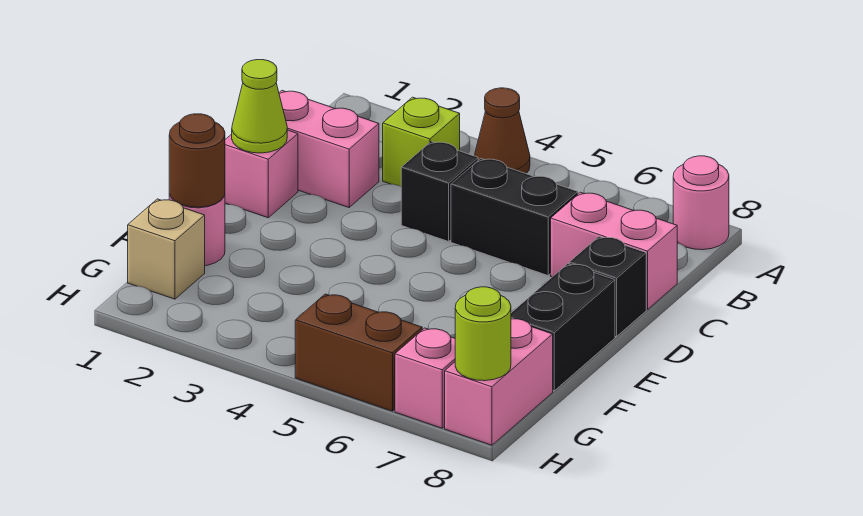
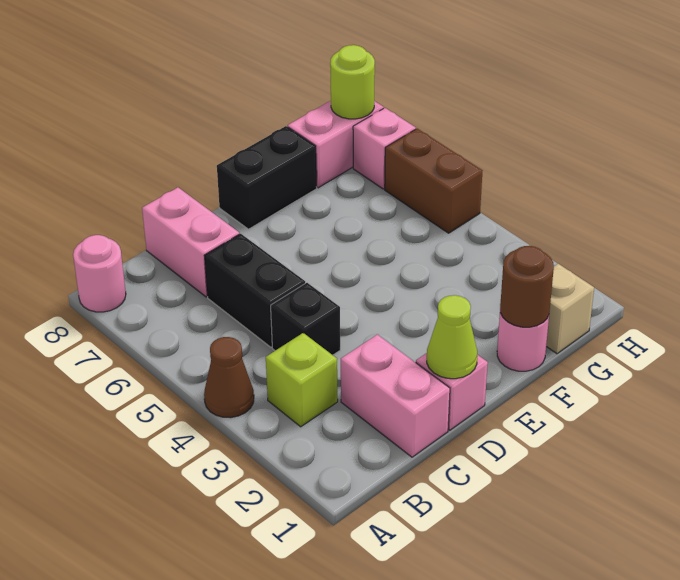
black brick D8 level 1 -> none

